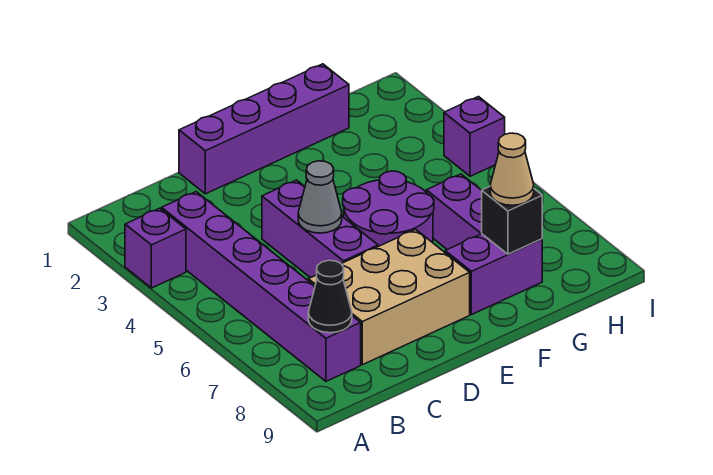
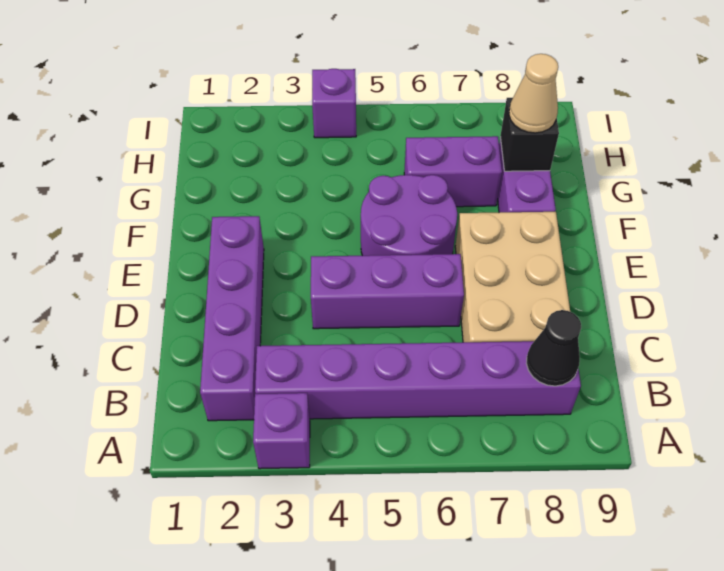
purple brick D1:G1 level 1 -> purple brick B2:E2 level 1
grey cone D5 level 2 -> none

